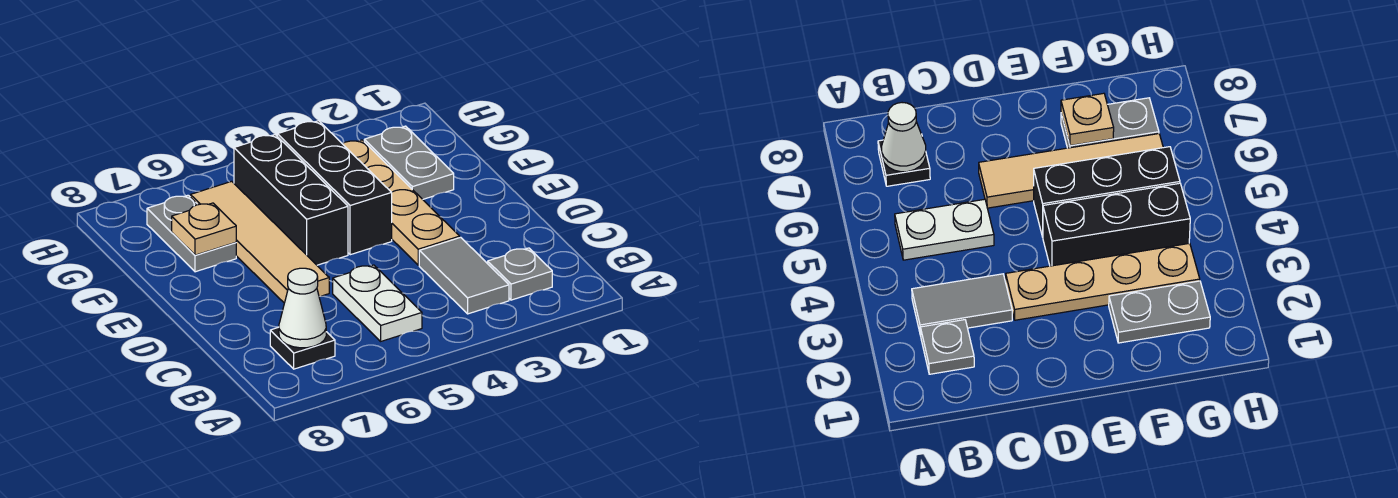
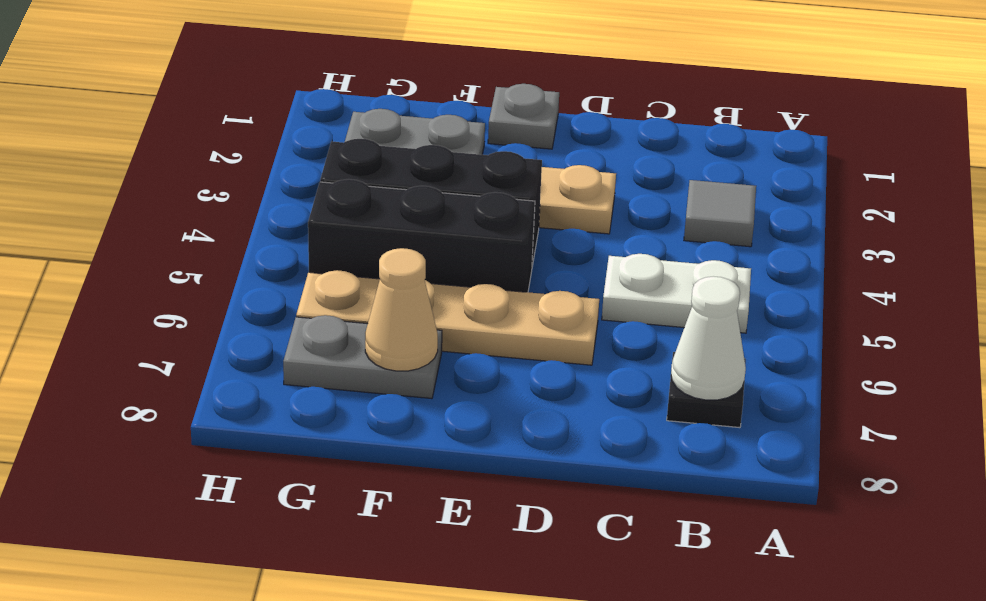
grey plate B2 level 1 -> grey plate E1 level 1
grey tile B3:C3 level 1 -> grey tile B3 level 1
tan tile D6:G6 level 1 -> tan plate D6:G6 level 1
tan plate F7 level 2 -> tan cone F7 level 2

